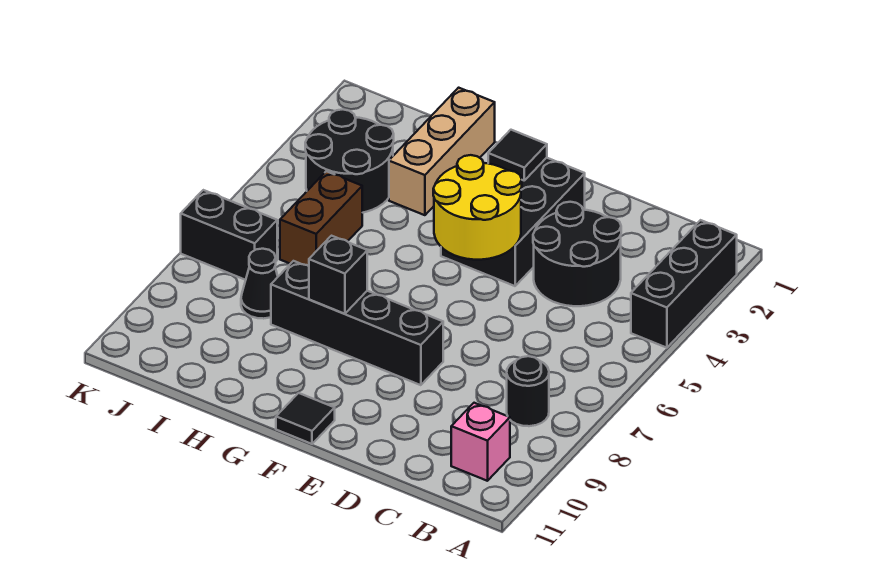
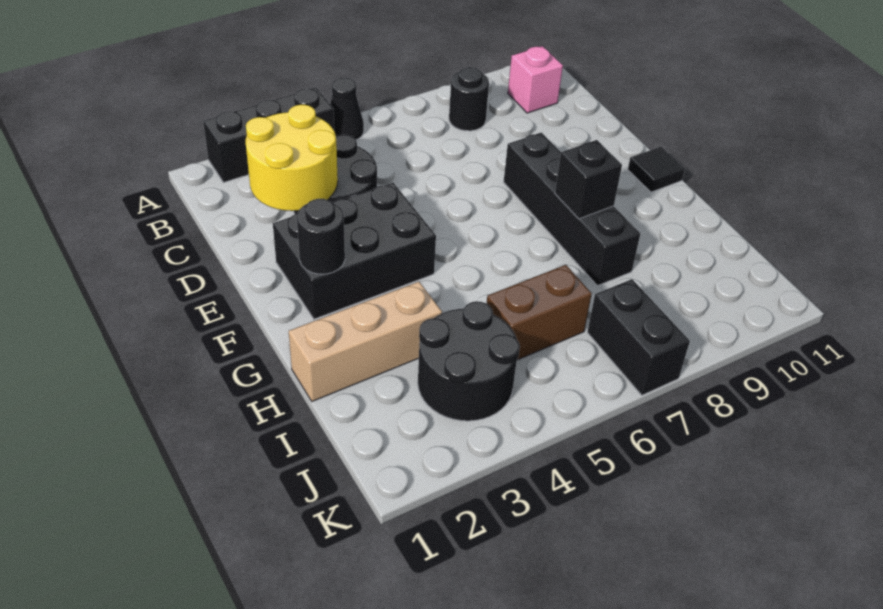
yellow round brick E4:F5 level 2 -> yellow round brick C2:D3 level 2
black tile F2 level 2 -> black round brick F2 level 2
black cone I8 level 1 -> black cone A5 level 1

